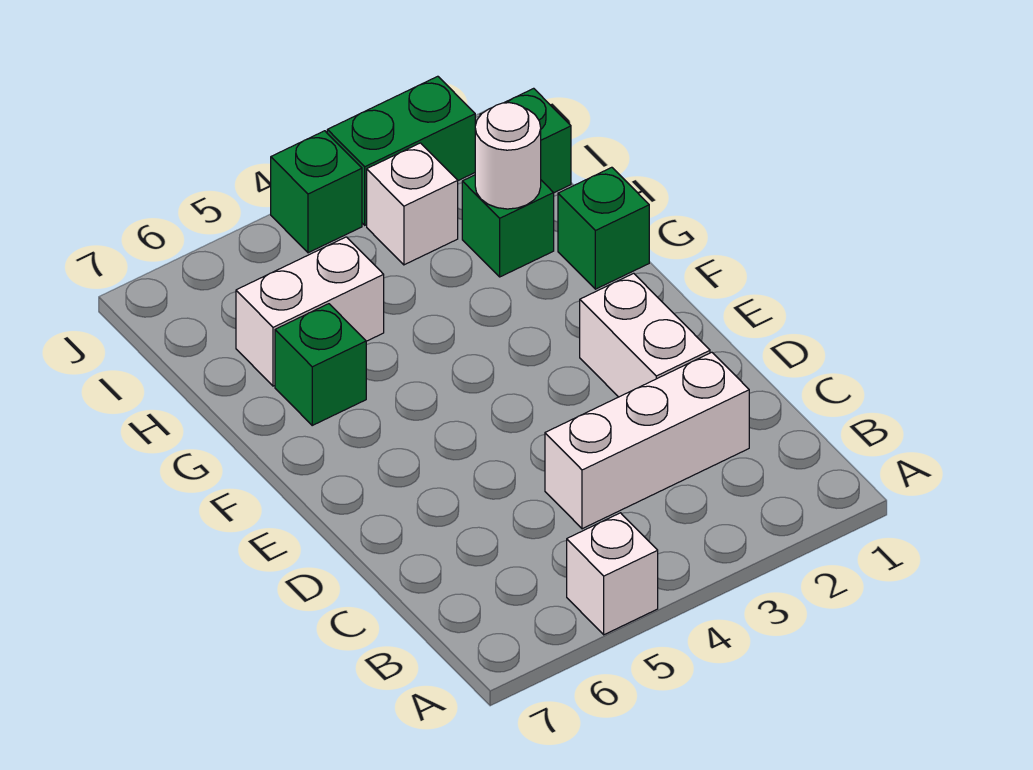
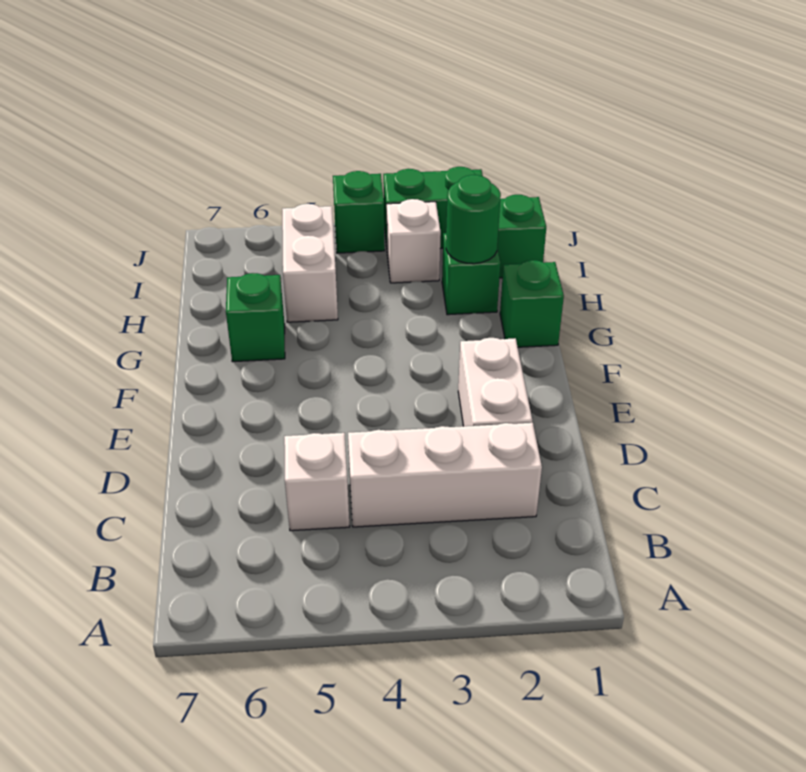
white brick A5 level 1 -> white brick C5 level 1
white round brick H2 level 2 -> green round brick H2 level 2
white brick H5:H6 level 1 -> white brick H5:I5 level 1

